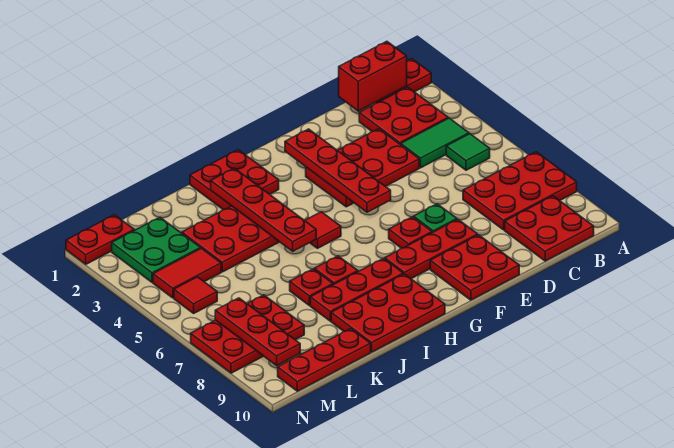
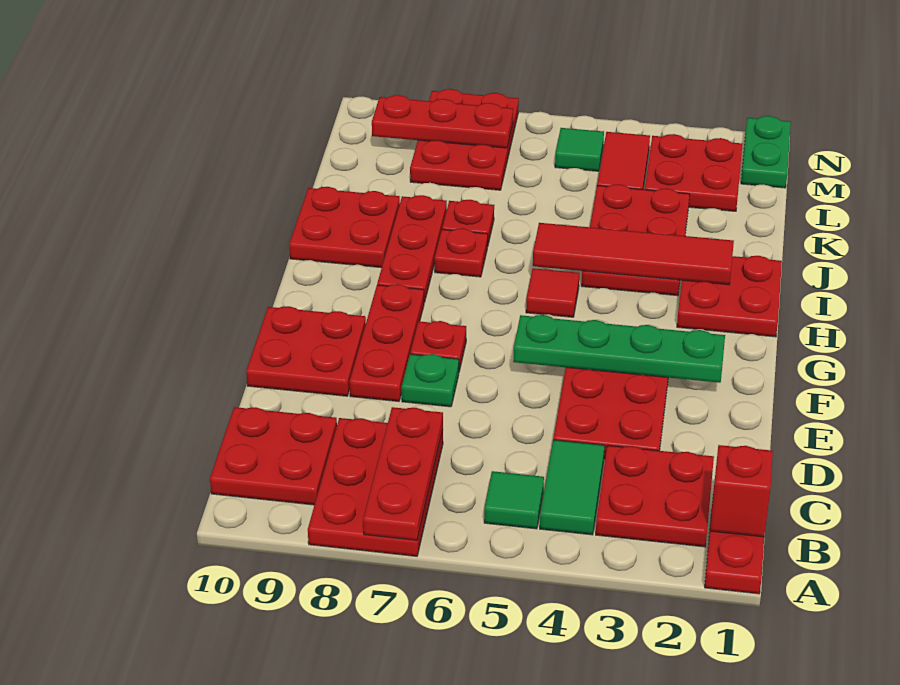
red brick B1:C1 level 2 -> red brick B1 level 2
red plate F2:F5 level 2 -> green plate F2:F5 level 2
red plate H9:J10 level 1 -> red plate I9:J10 level 1
red plate I2:I5 level 2 -> red tile I2:I5 level 2
red plate K10:M10 level 1 -> red plate A7:C7 level 2
green plate L2:M3 level 1 -> red plate L2:M3 level 1
red plate M1:N1 level 1 -> green plate M1:N1 level 1
red tile M5 level 1 -> green tile M5 level 1

